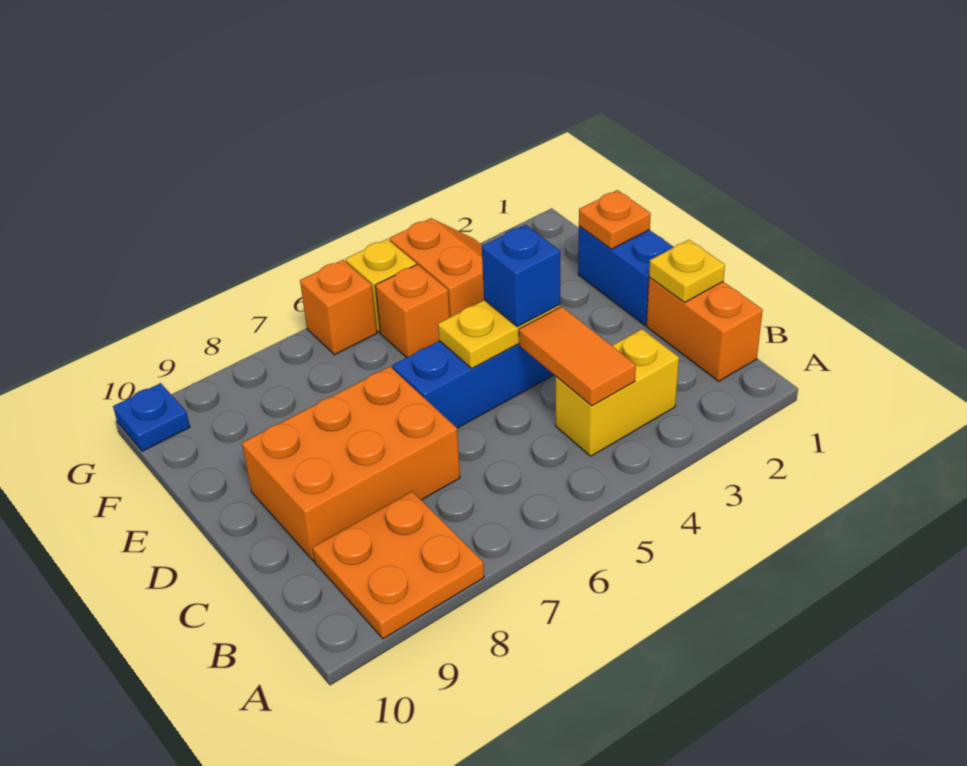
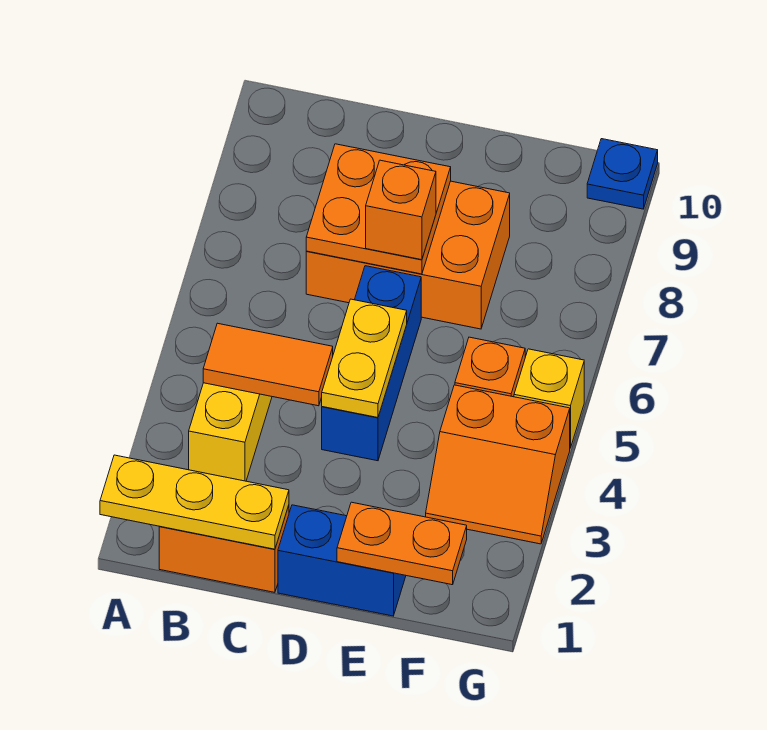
orange plate A8:B9 level 1 -> orange plate C7:D8 level 2
yellow plate C1 level 2 -> yellow plate A1:C1 level 2
orange brick C7:D9 level 1 -> orange brick C7:E8 level 1
blue brick D4 level 3 -> none
orange plate E1 level 2 -> orange plate E1:F1 level 2
orange brick G6 level 1 -> orange brick D7 level 3

